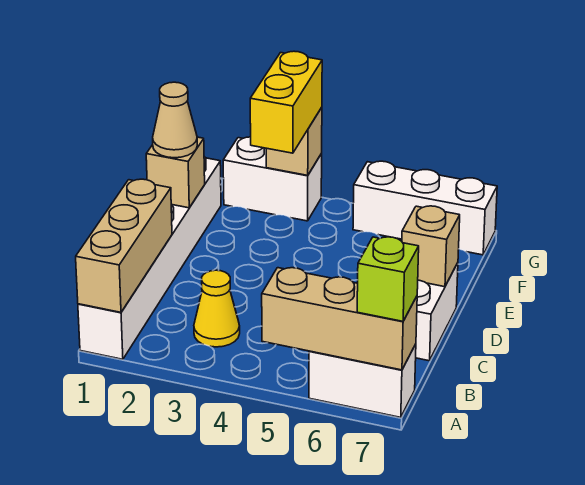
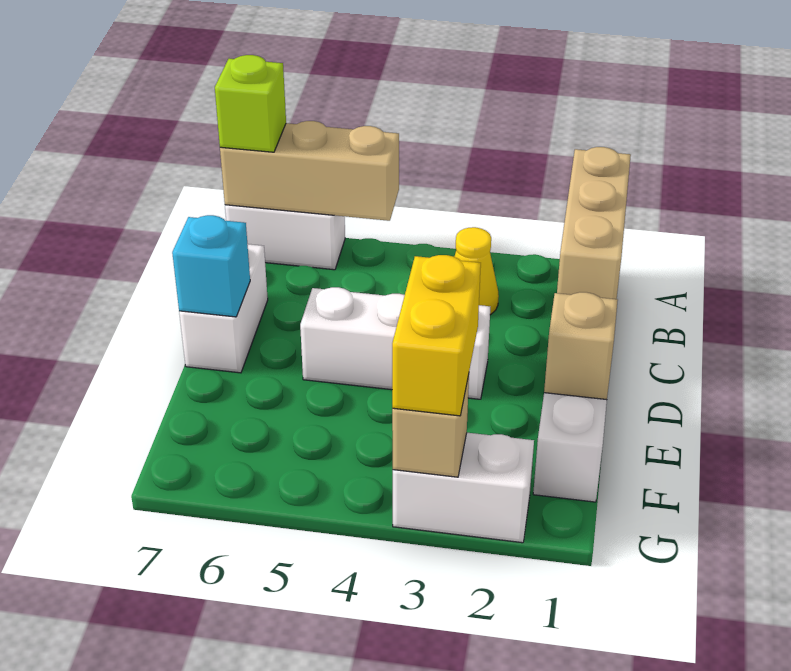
tan brick D7 level 2 -> cyan brick D7 level 2
tan cone E1 level 3 -> none
white brick G5:G7 level 1 -> white brick D3:D5 level 1

